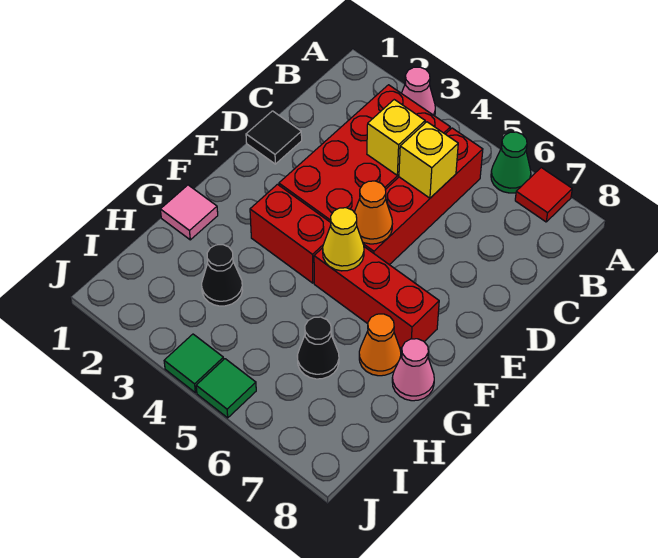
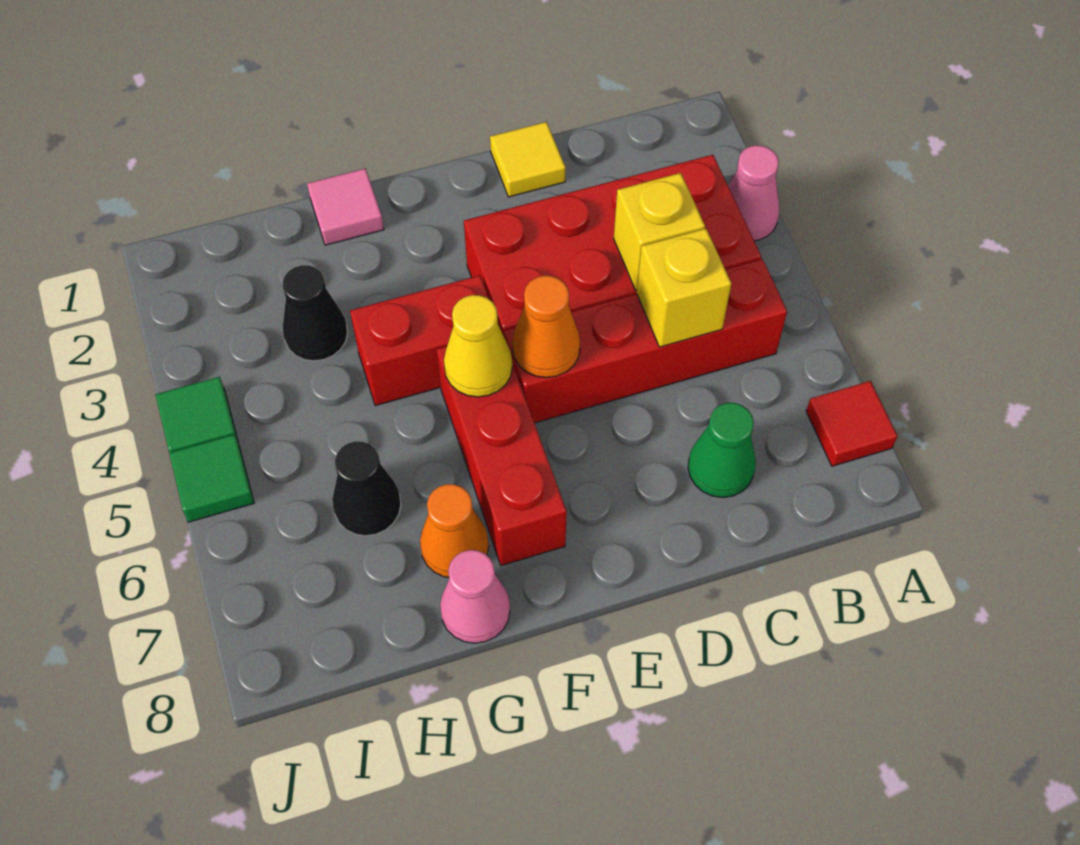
green cone A6 level 1 -> green cone C7 level 1
black tile D1 level 1 -> yellow tile D1 level 1
red brick F3:F4 level 1 -> red brick F4:G4 level 1

